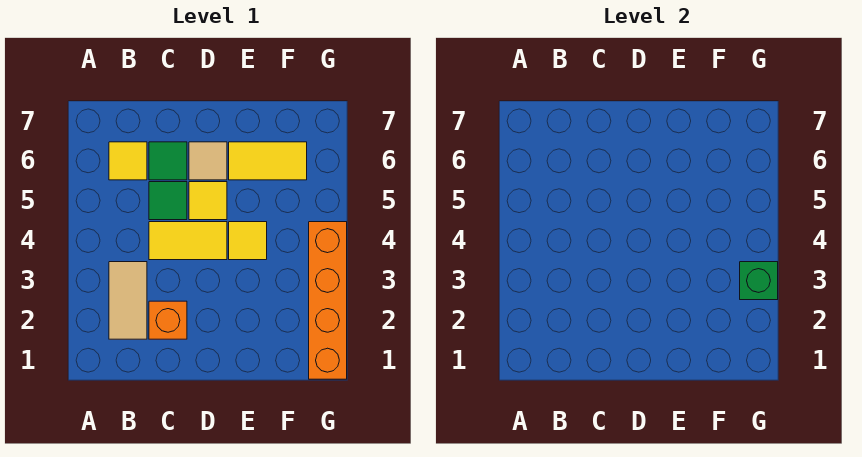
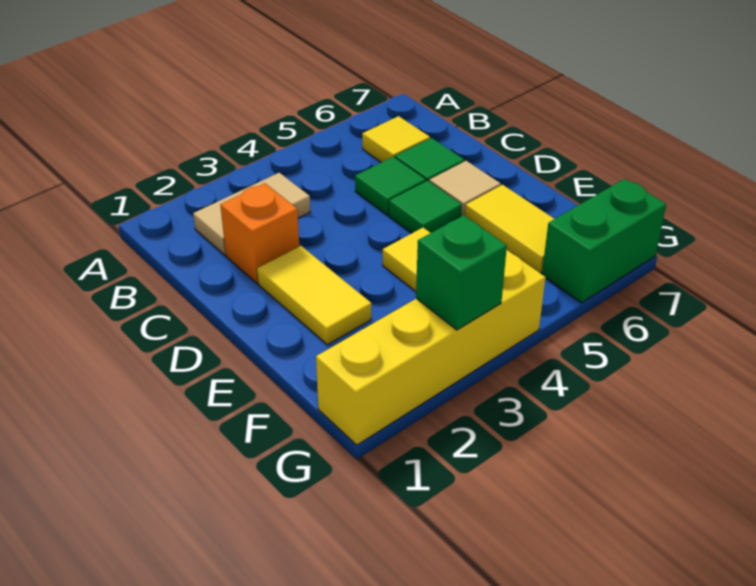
yellow tile C4:D4 level 1 -> yellow tile D2:E2 level 1
yellow tile D5 level 1 -> green tile D5 level 1
orange brick G1:G4 level 1 -> yellow brick G1:G4 level 1
none -> green brick G6:G7 level 1

